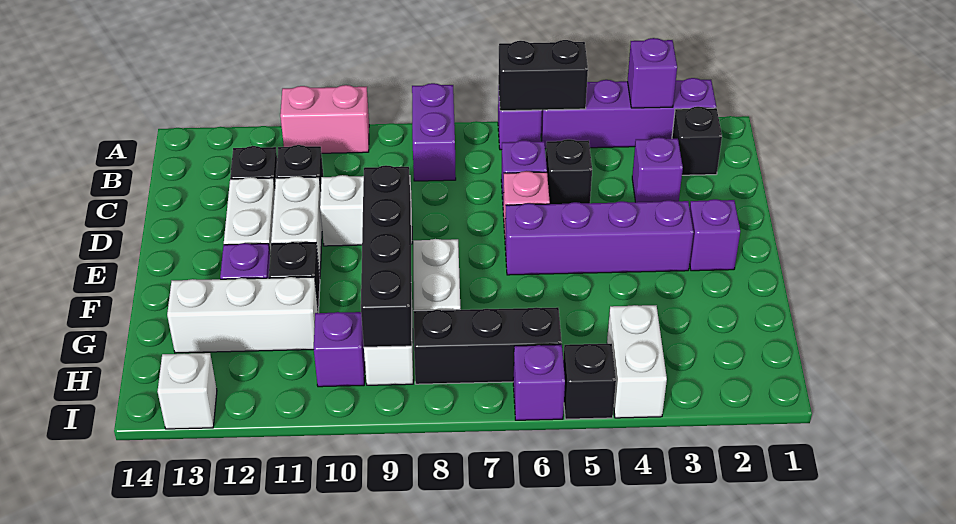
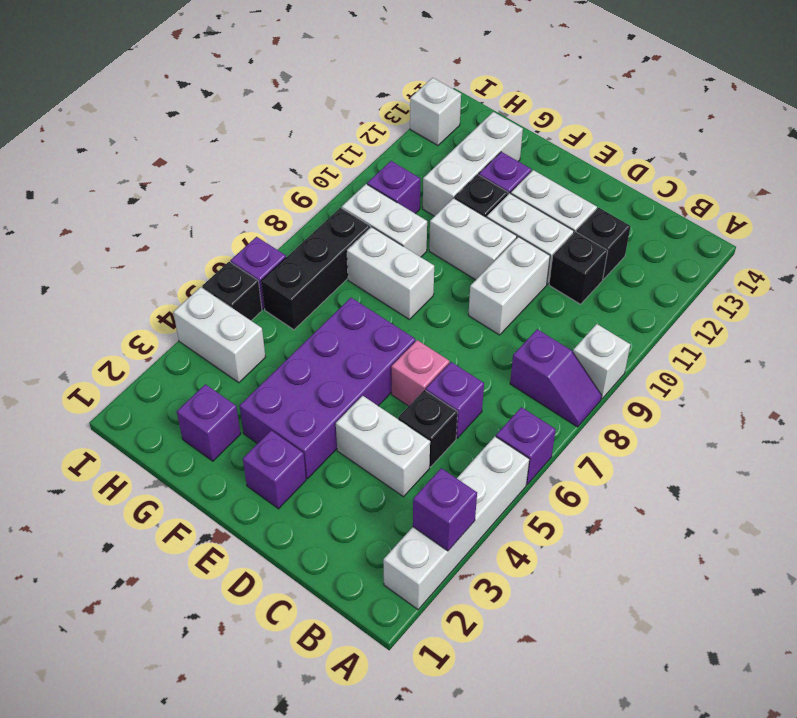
purple brick A2:A5 level 1 -> white brick A2:A5 level 1
black brick A5:A6 level 2 -> none
purple brick A8:B8 level 1 -> purple slope A8:B8 level 1 top B
none -> white brick A9 level 1
pink brick A10:A11 level 1 -> none
black brick B2 level 1 -> none
purple brick C3 level 1 -> purple brick G2 level 1
none -> white brick C4:D4 level 1
purple brick E3:E6 level 1 -> purple brick E3:F6 level 1
black brick E9:H9 level 2 -> none
none -> white brick E10:F10 level 1

